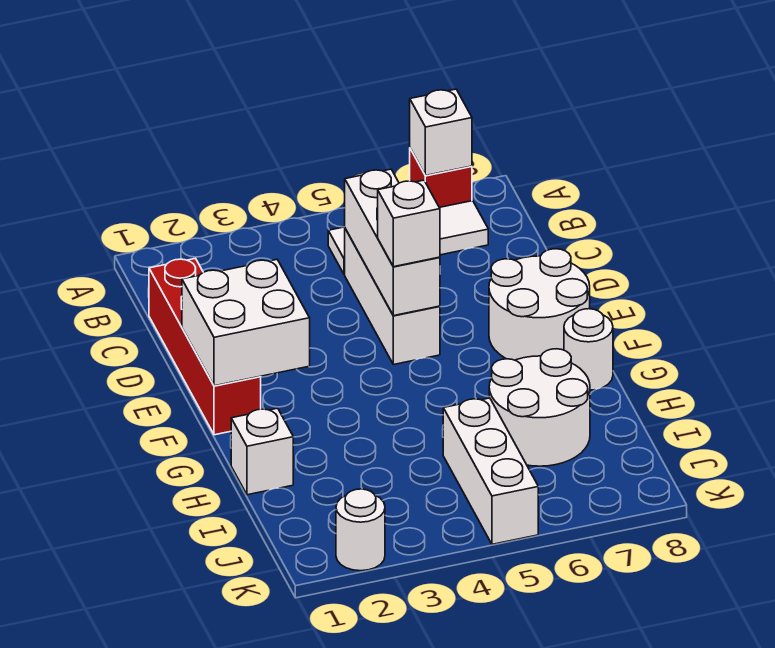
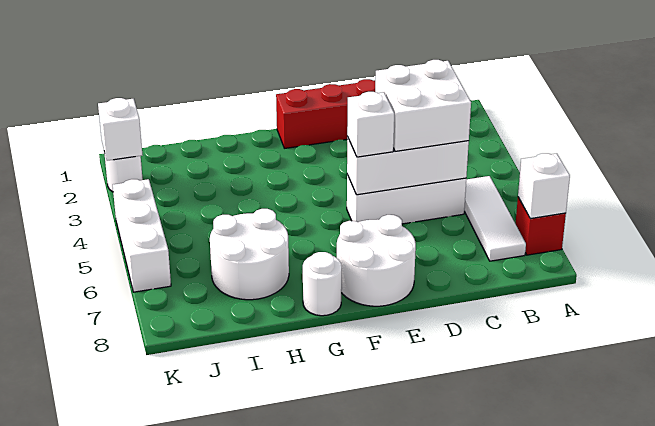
white brick E1:F2 level 2 -> white brick C4:D5 level 3
white brick H1 level 1 -> white brick K2 level 2
white brick I5:K5 level 1 -> white brick K4:K6 level 1

